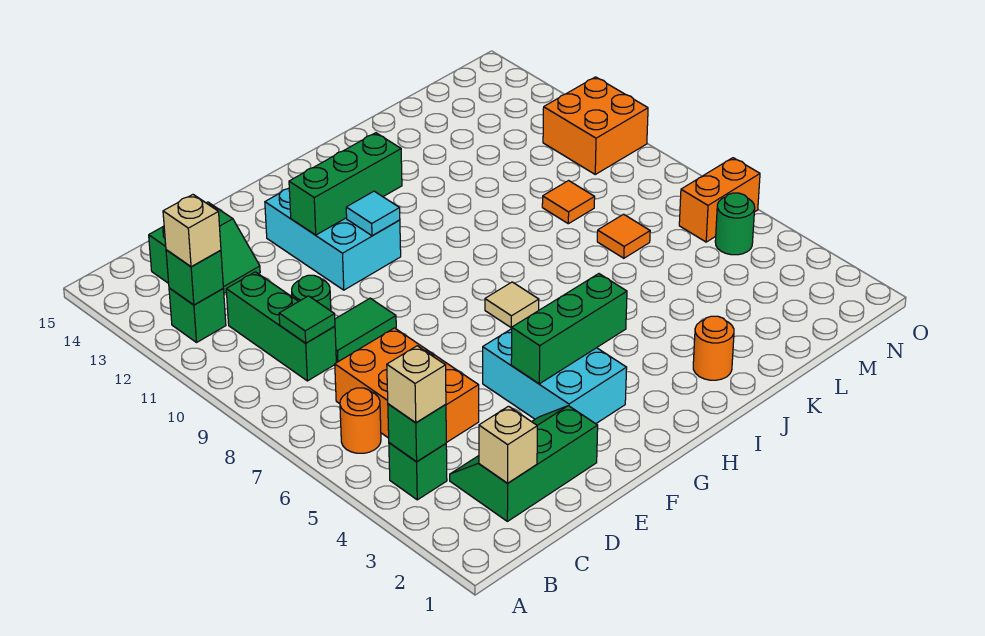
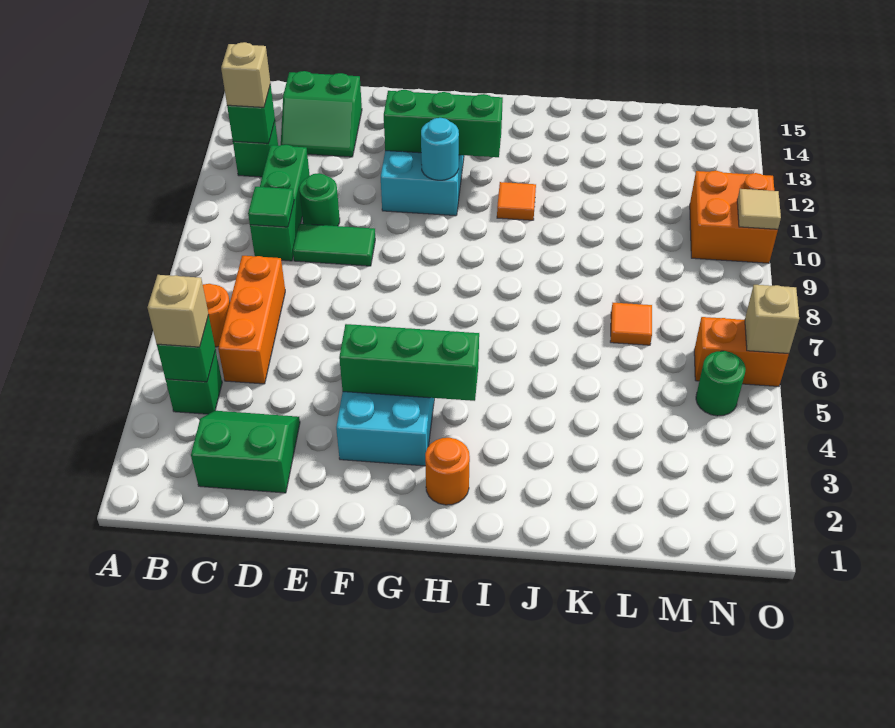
green slope C2:E3 level 1 top 2 -> green slope C2:D3 level 1 top 2
tan brick C2 level 2 -> tan brick O6 level 2
orange brick C5:D7 level 1 -> orange brick C5:C7 level 1
cyan tile G11 level 2 -> cyan round brick G11 level 2
tan tile H7 level 1 -> tan tile O10 level 2
orange round brick J2 level 1 -> orange round brick H2 level 1
orange tile L9 level 1 -> orange tile I11 level 1

